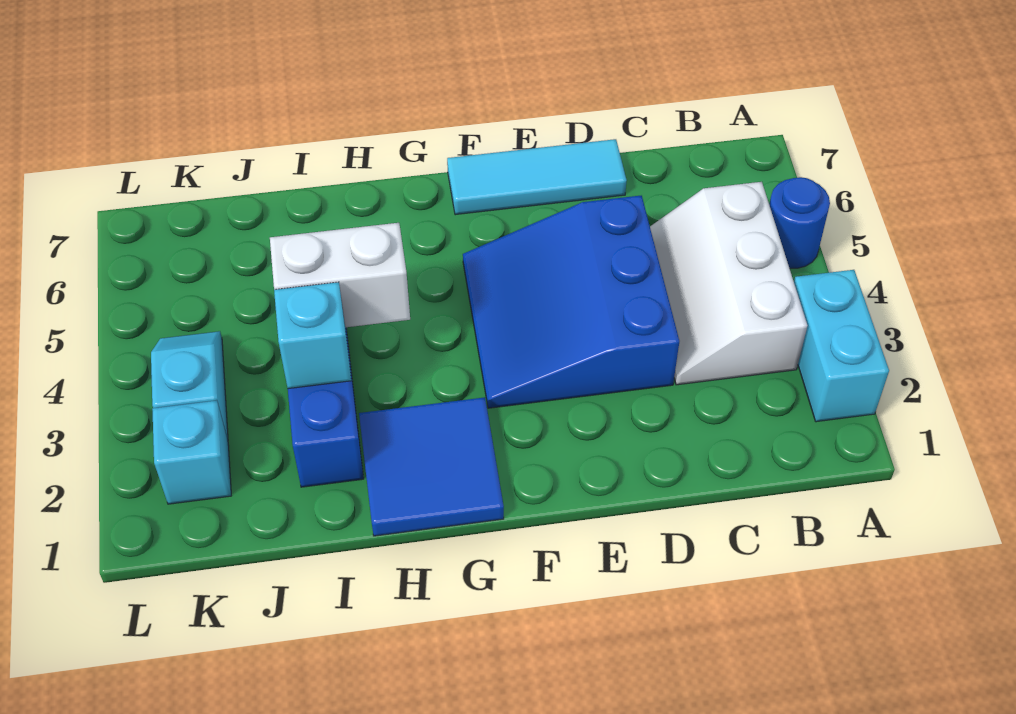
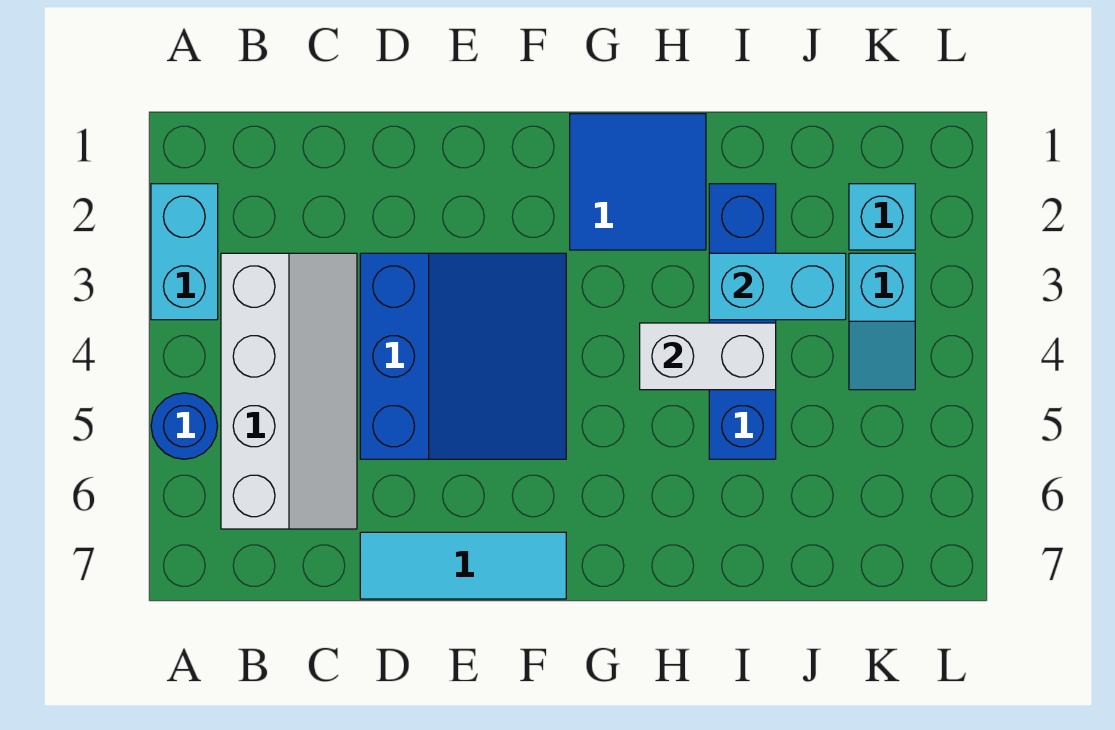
white slope B3:C5 level 1 top B -> white slope B3:C6 level 1 top B
cyan brick I3 level 2 -> cyan brick I3:J3 level 2

